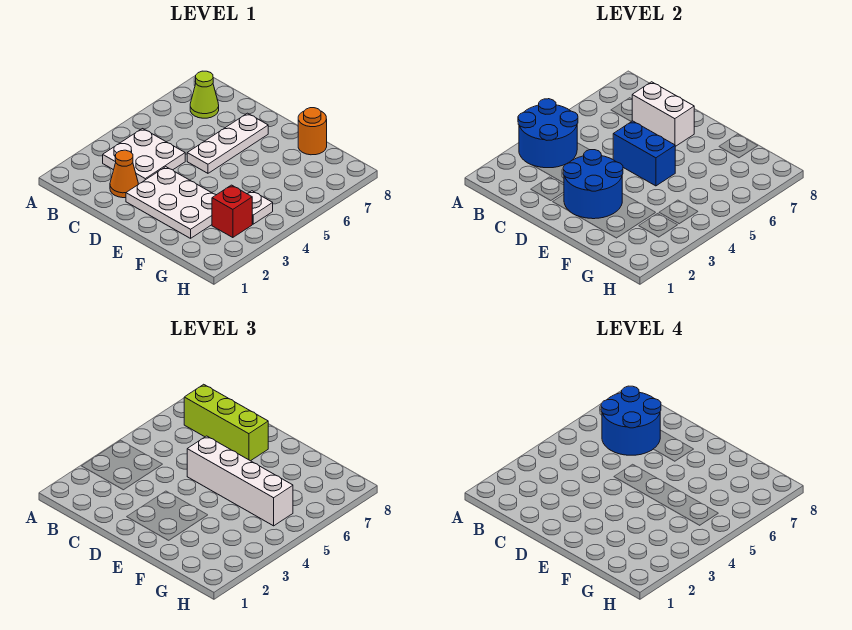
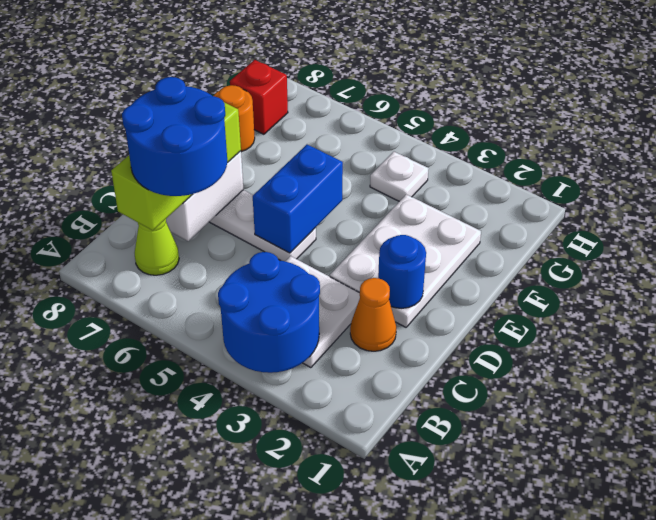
blue round brick D2:E3 level 2 -> blue round brick D2 level 2
white brick D5:G5 level 3 -> none
red brick G3 level 1 -> red brick G8 level 1

